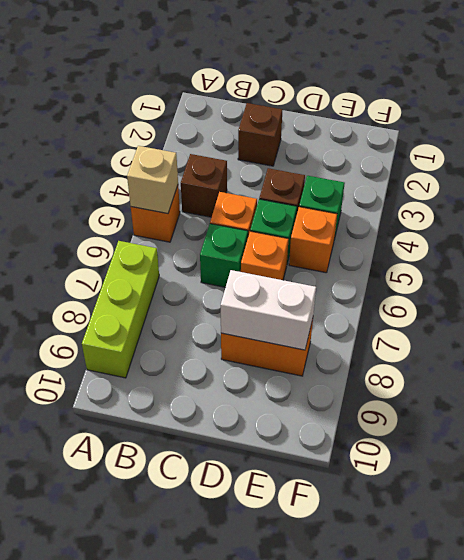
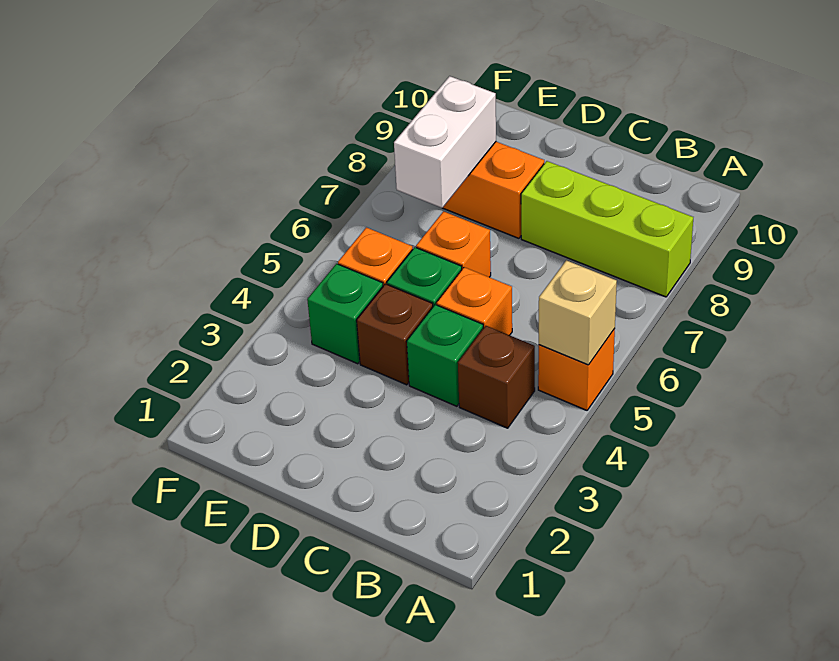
lime brick A7:A9 level 1 -> lime brick A8:C8 level 1
brown brick C2 level 1 -> none
green brick C6 level 1 -> green brick C4 level 1
white brick D8:E8 level 2 -> white brick E7:E8 level 2

